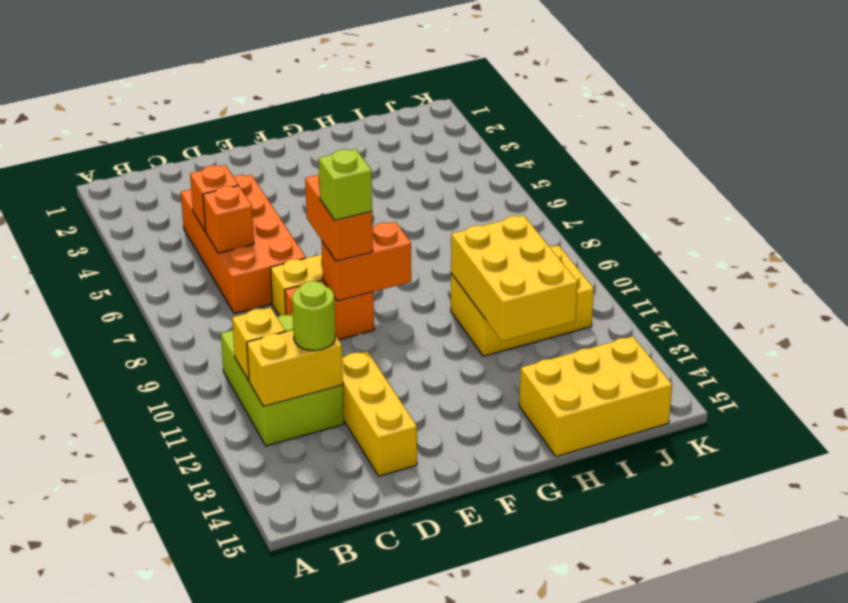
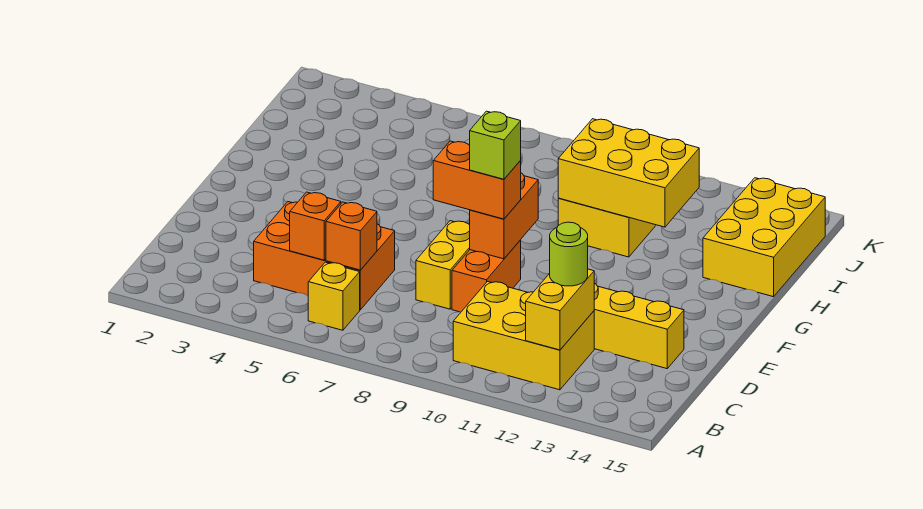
lime brick B10:C12 level 1 -> yellow brick B10:C12 level 1
yellow brick B11 level 2 -> yellow brick B6 level 1
orange brick C4:D7 level 1 -> orange brick C4:D6 level 1

